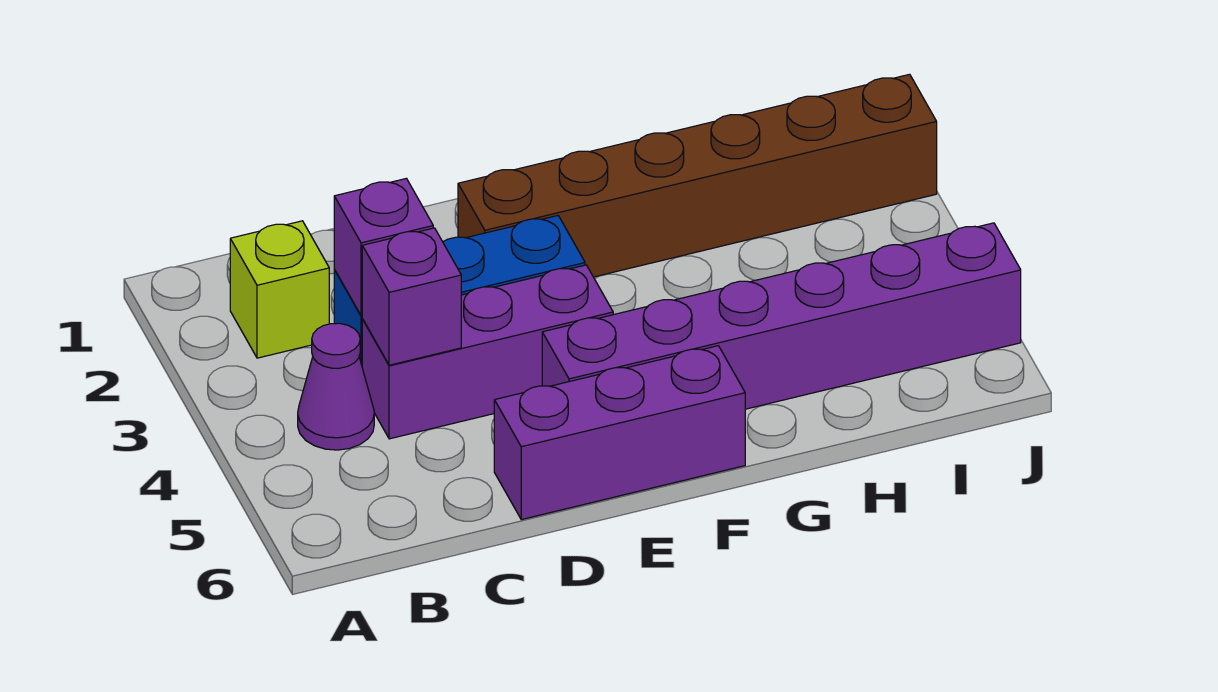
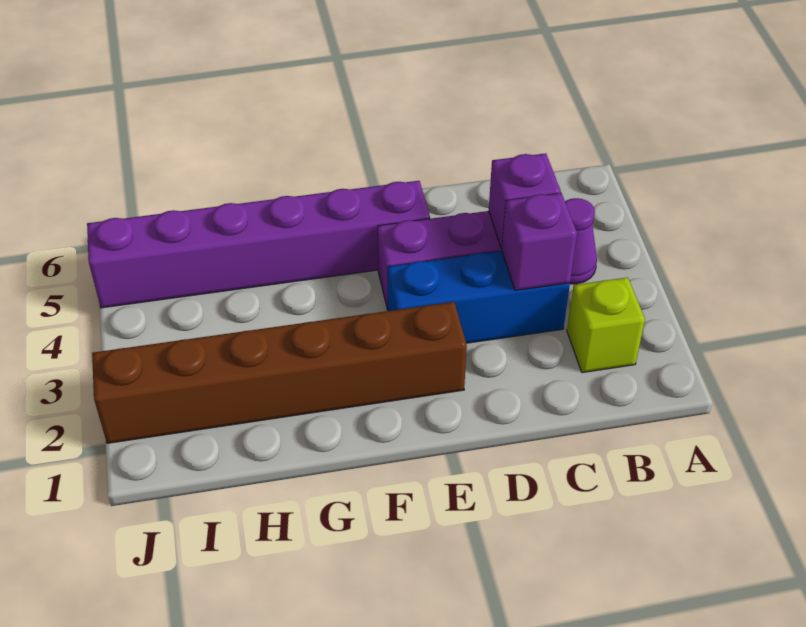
purple brick D6:F6 level 1 -> none

